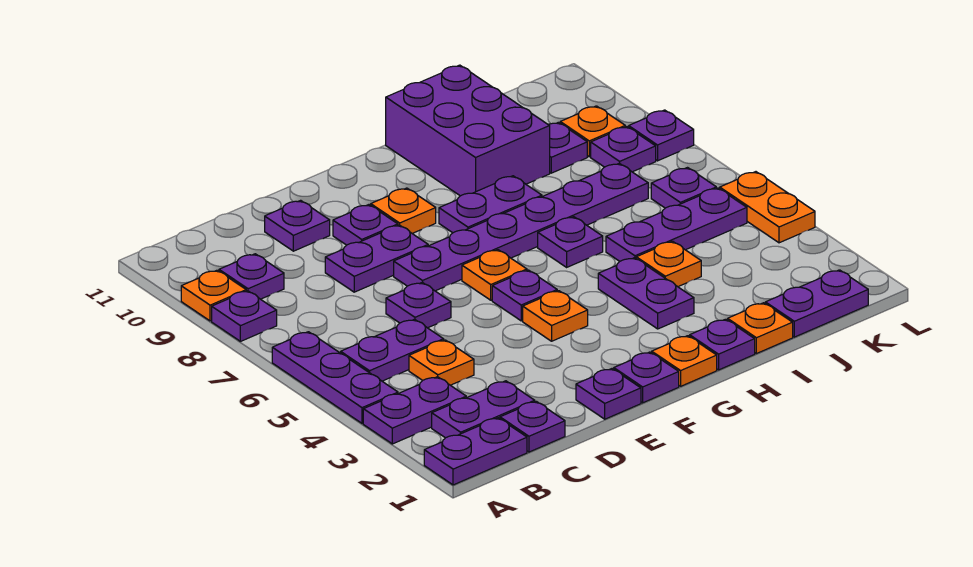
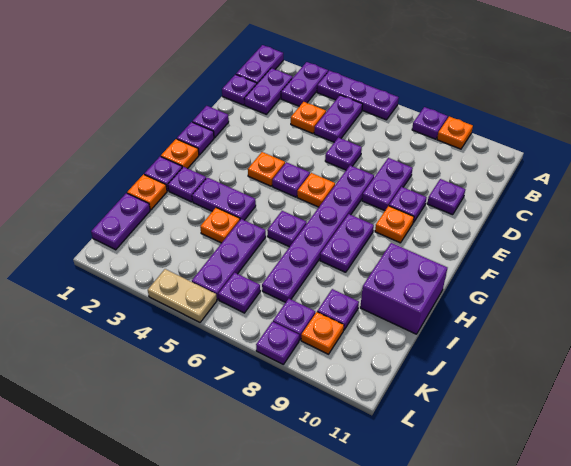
purple plate B9 level 1 -> purple plate H2 level 1
purple brick H9:I11 level 1 -> purple brick H10:I11 level 1
orange plate L4:L5 level 1 -> tan plate L4:L5 level 1

